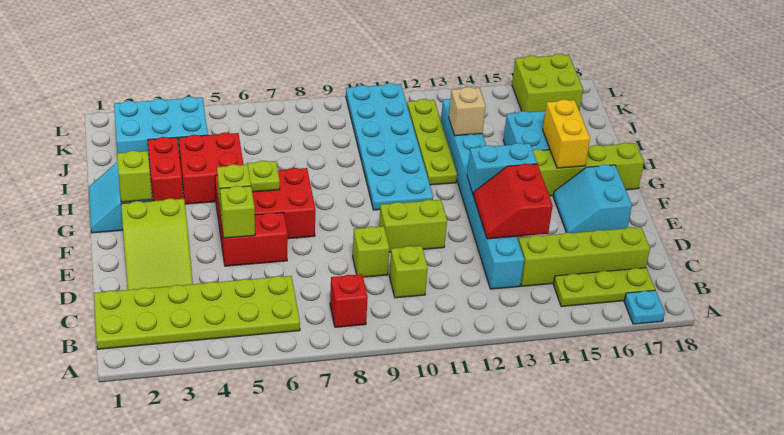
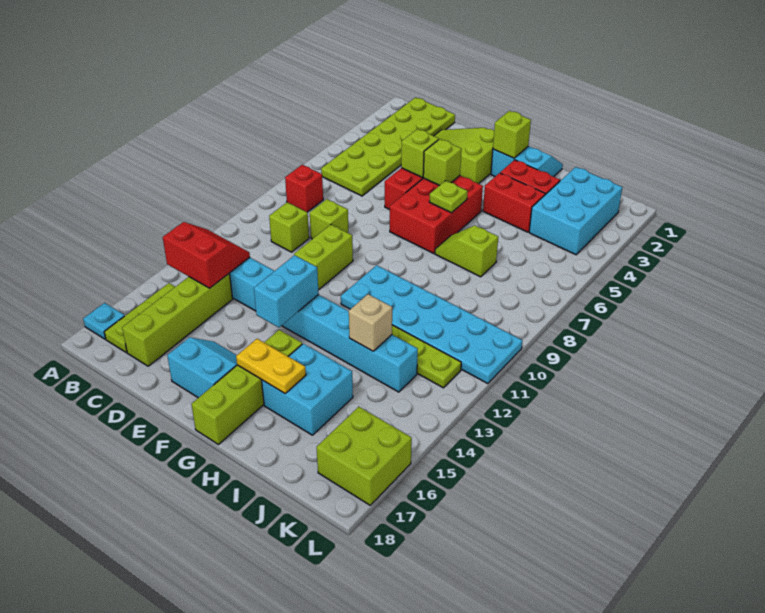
red slope D13:E14 level 2 top 14 -> red slope B13:C14 level 2 top 14
yellow brick G16:H16 level 2 -> yellow plate G16:H16 level 2
red brick H4:I5 level 1 -> red brick H4:I4 level 1
none -> lime slope H7:I7 level 1 top I

